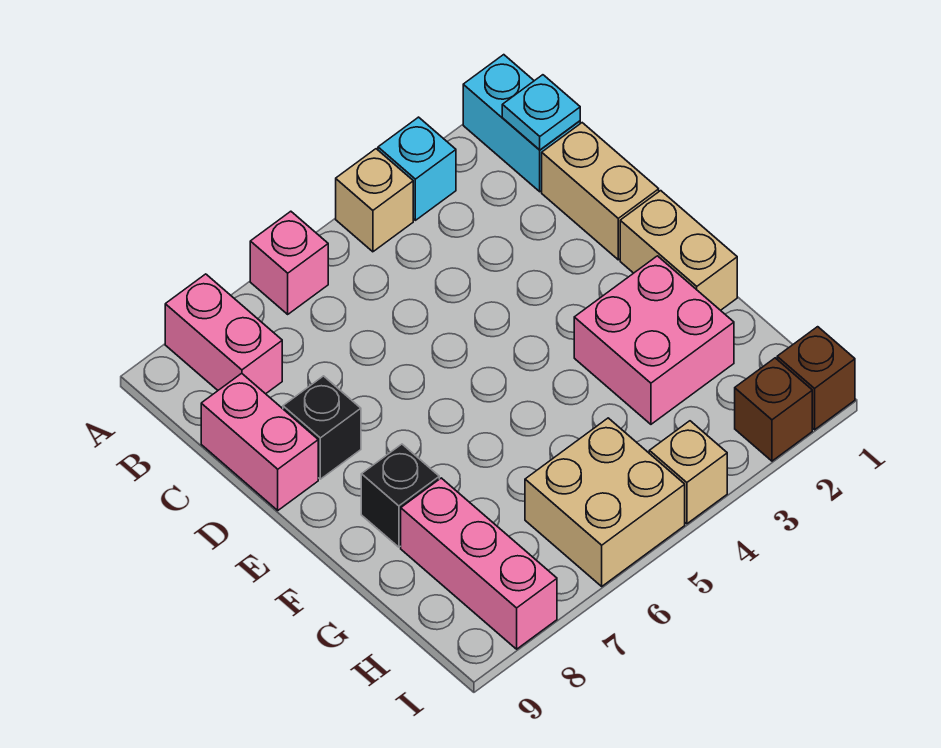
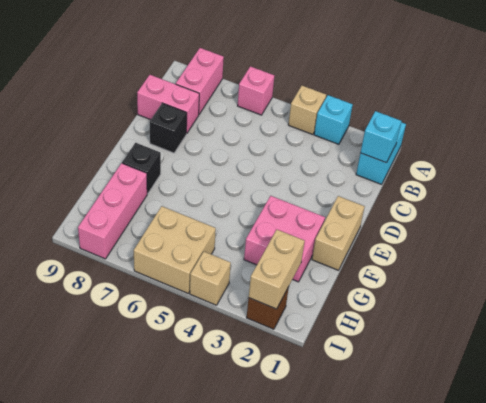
cyan plate B1 level 2 -> cyan brick B1 level 2
tan brick C1:D1 level 1 -> tan brick H2:I2 level 2
pink brick C9:D9 level 1 -> pink brick C8:C9 level 1
brown brick I1 level 1 -> none

